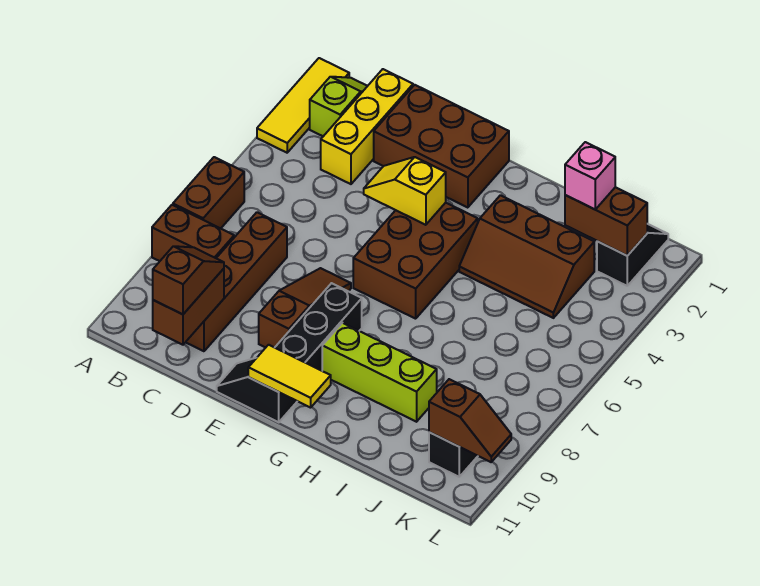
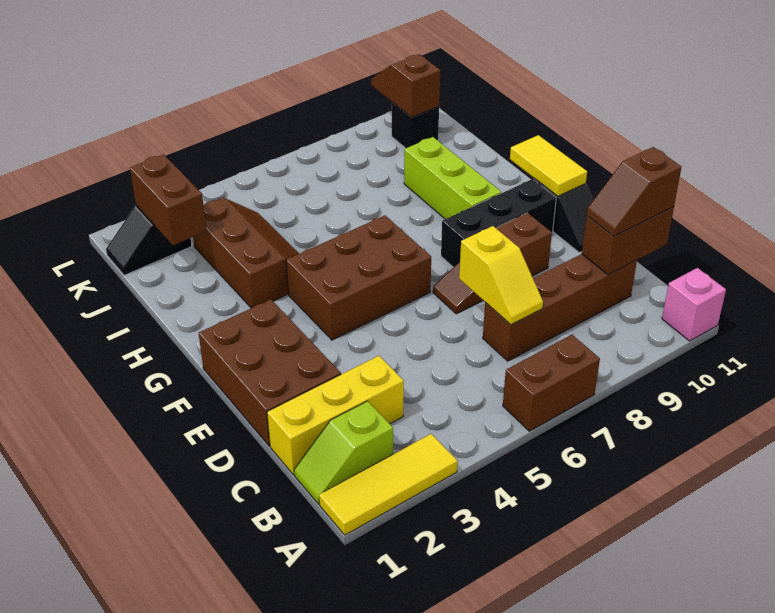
brown brick A8:B8 level 1 -> none
yellow slope E4:F4 level 2 top F -> yellow slope C7:D7 level 2 top D
pink brick J2 level 3 -> pink brick A11 level 1

